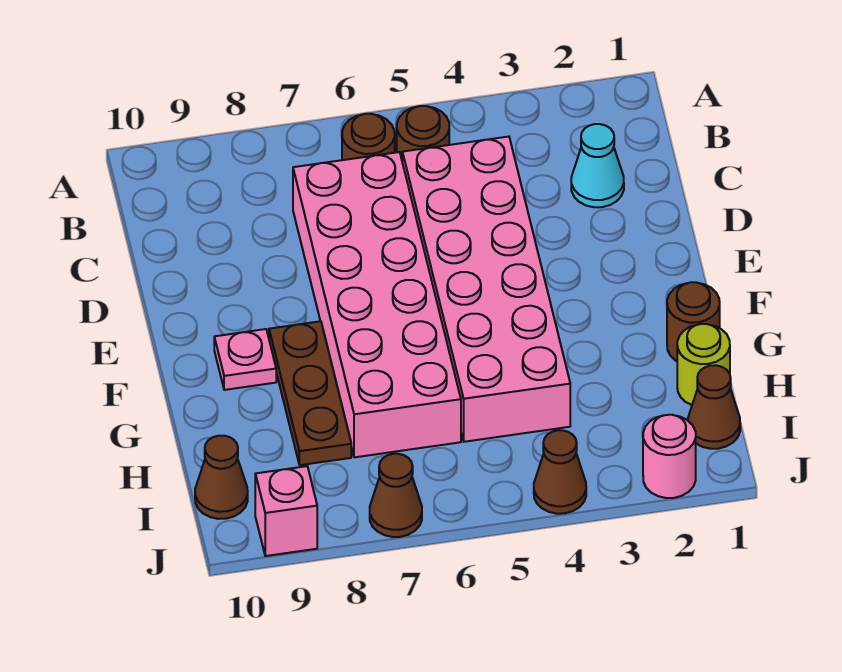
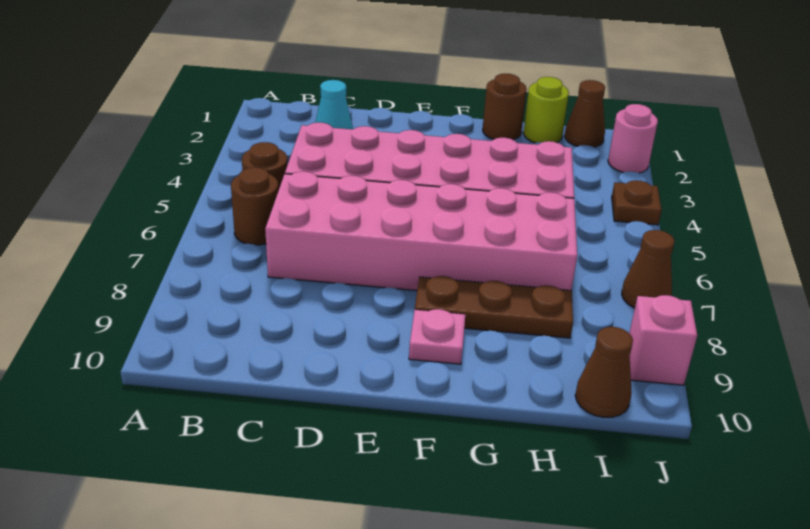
brown cone J4 level 1 -> brown plate J4 level 1

